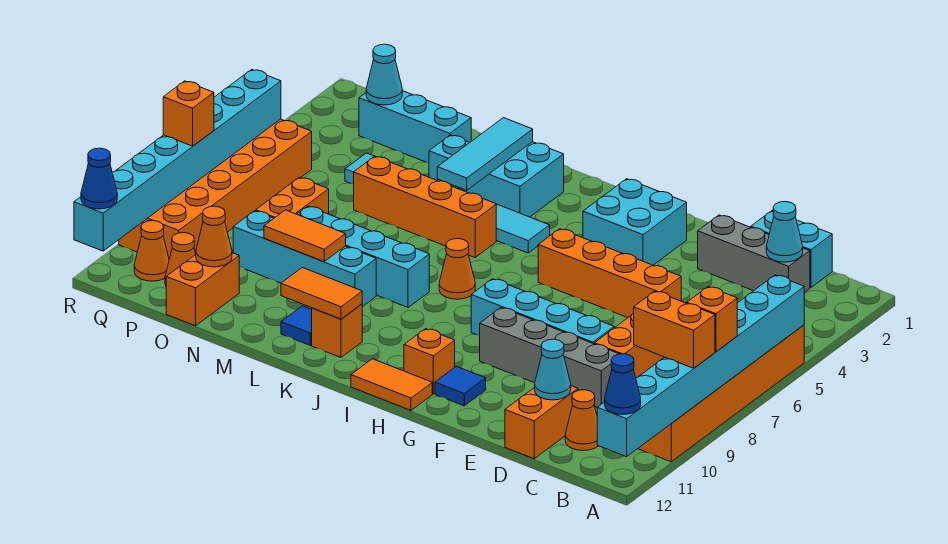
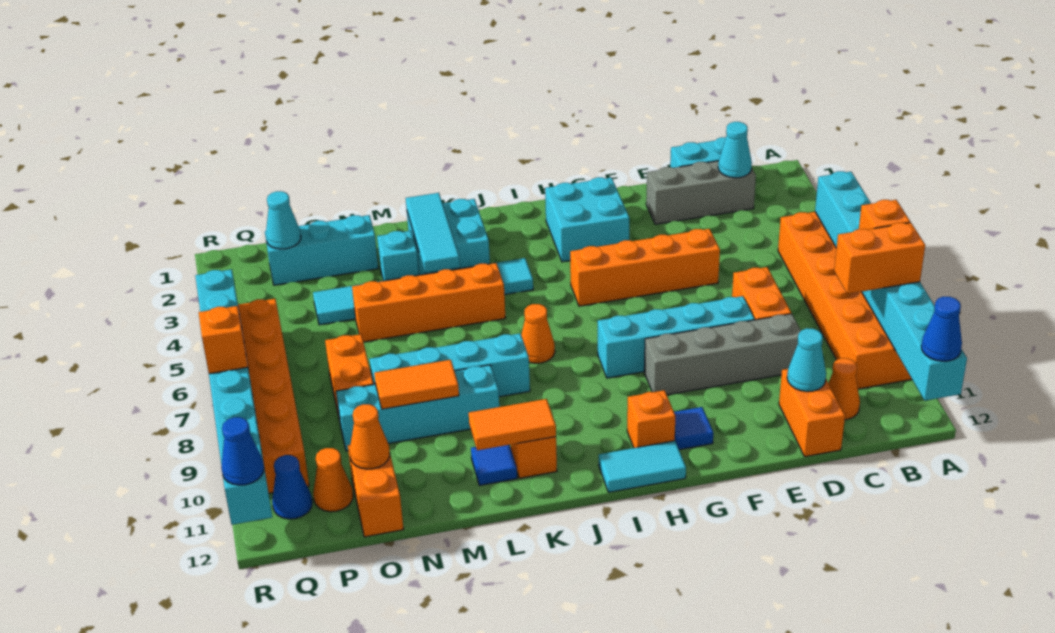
orange tile H12:I12 level 1 -> cyan tile H12:I12 level 1
orange cone Q11 level 1 -> blue cone Q11 level 1

